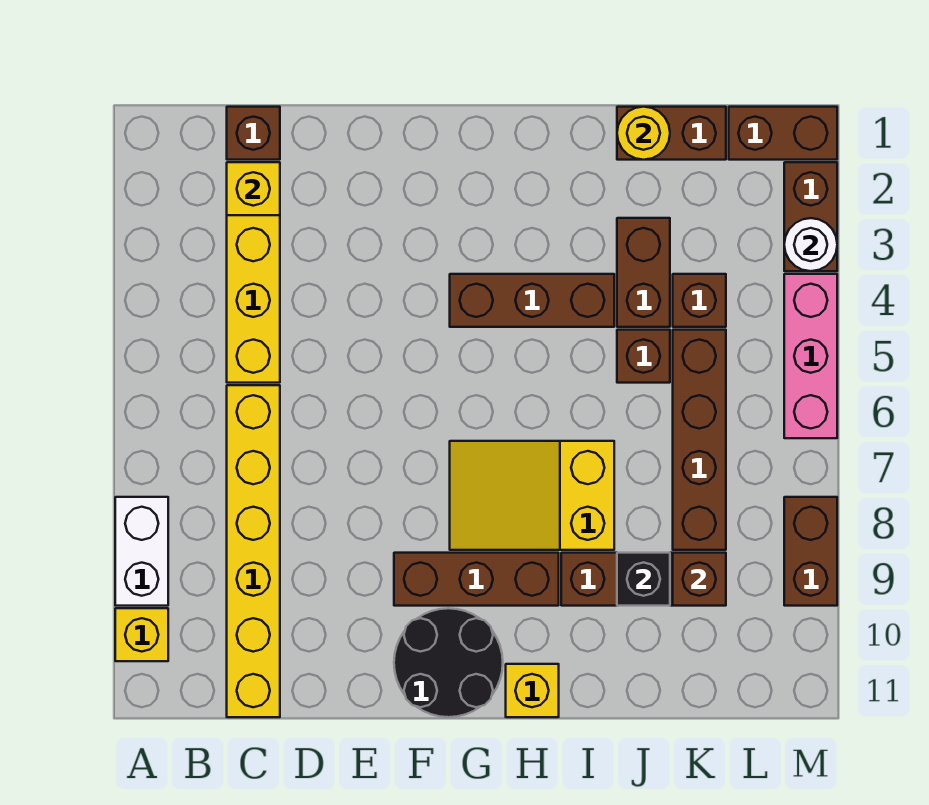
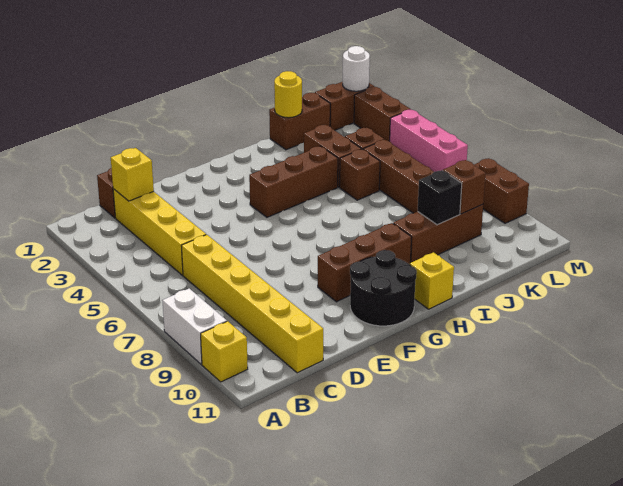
yellow slope G7:I8 level 1 top I -> none
white round brick M3 level 2 -> white round brick M1 level 2

